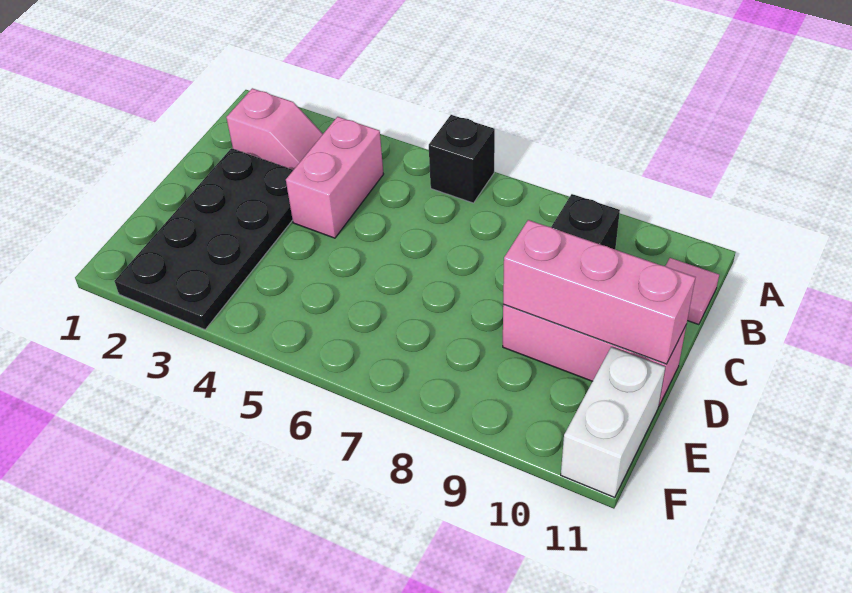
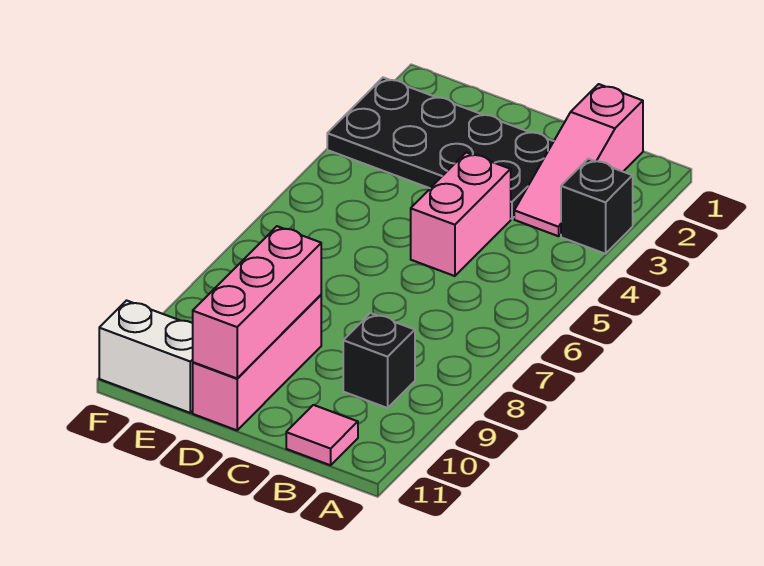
black brick A6 level 1 -> black brick A3 level 1
pink slope B2:B3 level 1 top 2 -> pink slope B1:B3 level 1 top 1
pink brick B4:C4 level 1 -> pink brick C4:C5 level 1

